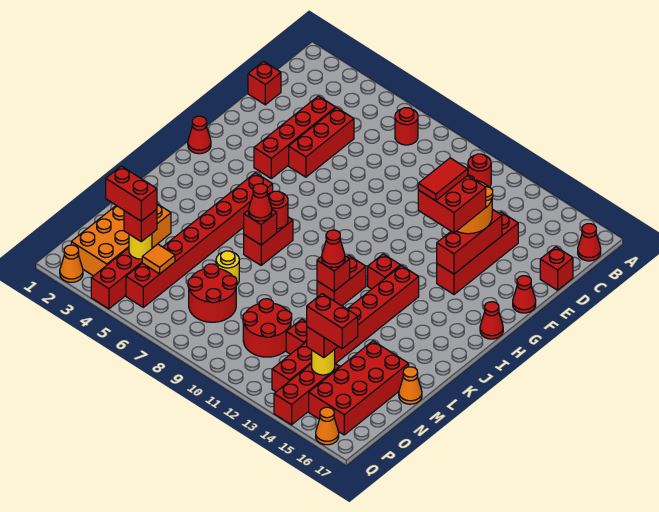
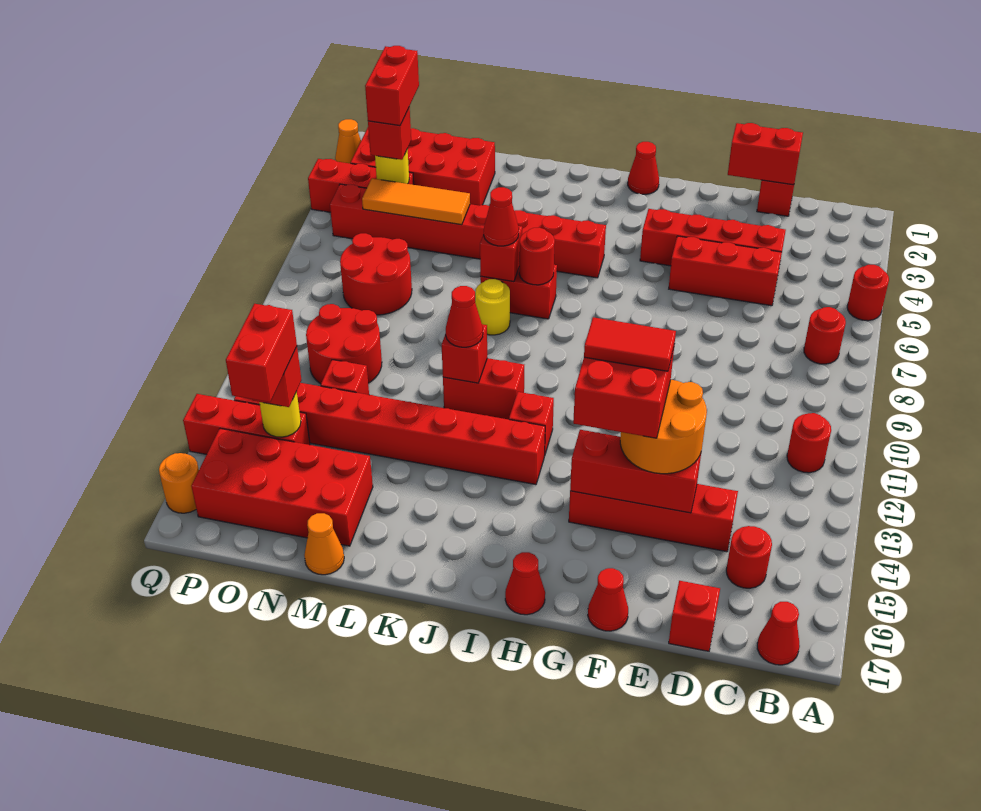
none -> red round brick A5 level 1
none -> red round brick C15 level 1
none -> red brick D1:E1 level 2
orange brick M2:P3 level 1 -> red brick M2:P3 level 1
yellow round brick M7 level 1 -> yellow round brick K8 level 1
orange tile O5 level 2 -> orange tile M5:O5 level 2
orange cone Q16 level 1 -> orange round brick Q16 level 1

